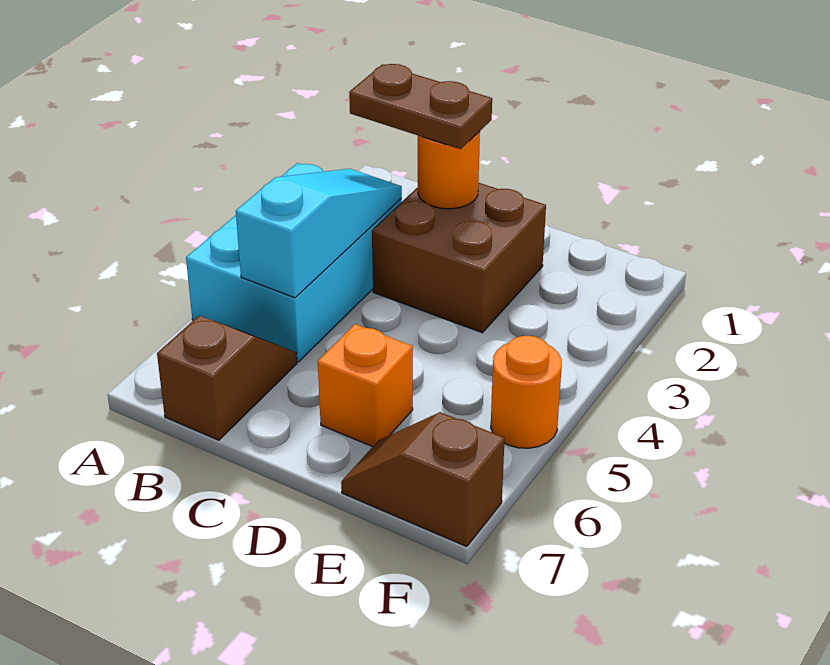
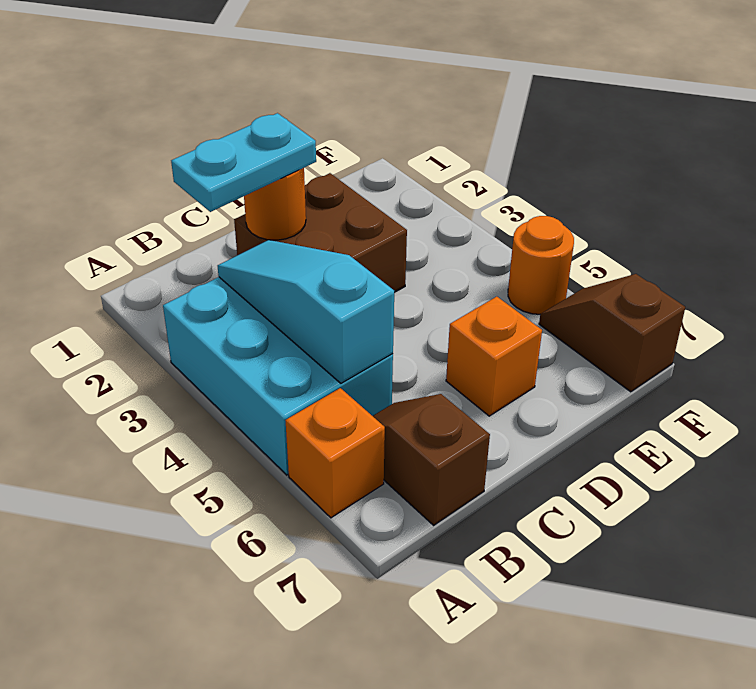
none -> orange brick A6 level 1
brown plate B2:C2 level 3 -> cyan plate B2:C2 level 3
brown slope E7:F7 level 1 top F -> brown slope F6:F7 level 1 top 7

